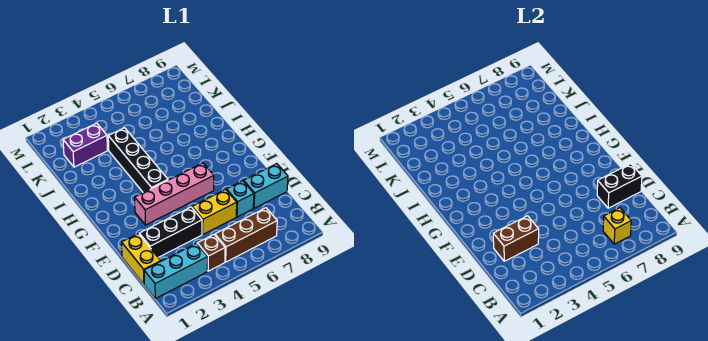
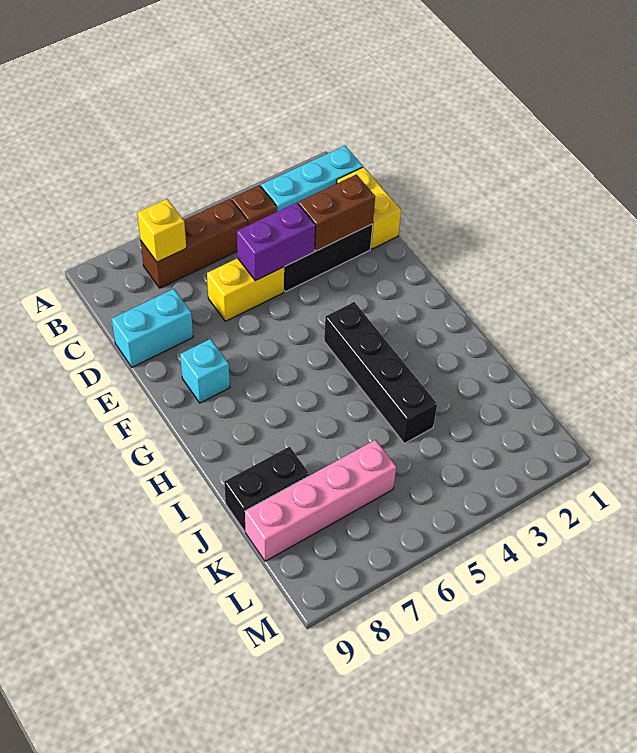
cyan brick D7 level 1 -> cyan brick F8 level 1
black brick D8:D9 level 2 -> black brick J8:J9 level 1
pink brick F3:F6 level 1 -> pink brick K6:K9 level 1
purple brick K2:K3 level 1 -> purple brick D4:D5 level 2

